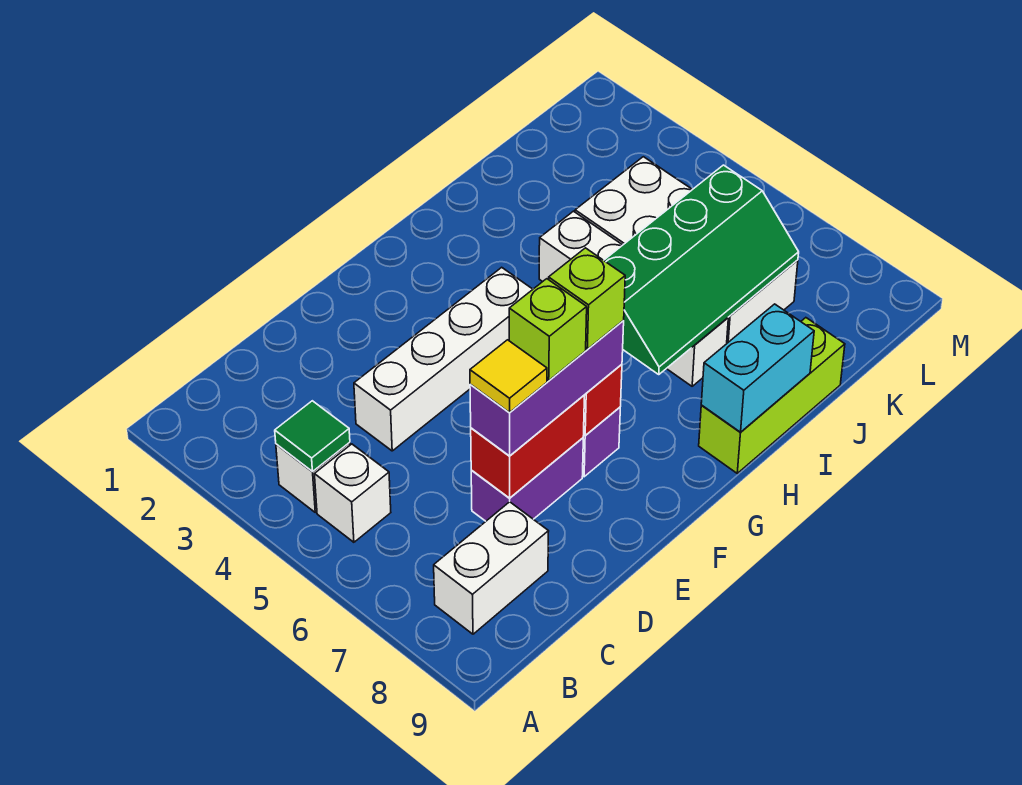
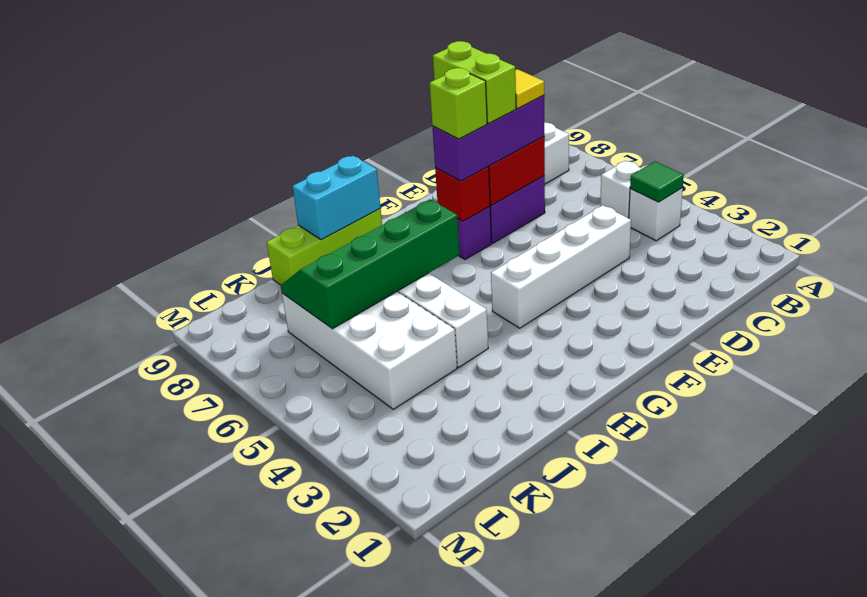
lime brick E7 level 4 -> lime brick E7:E8 level 4

